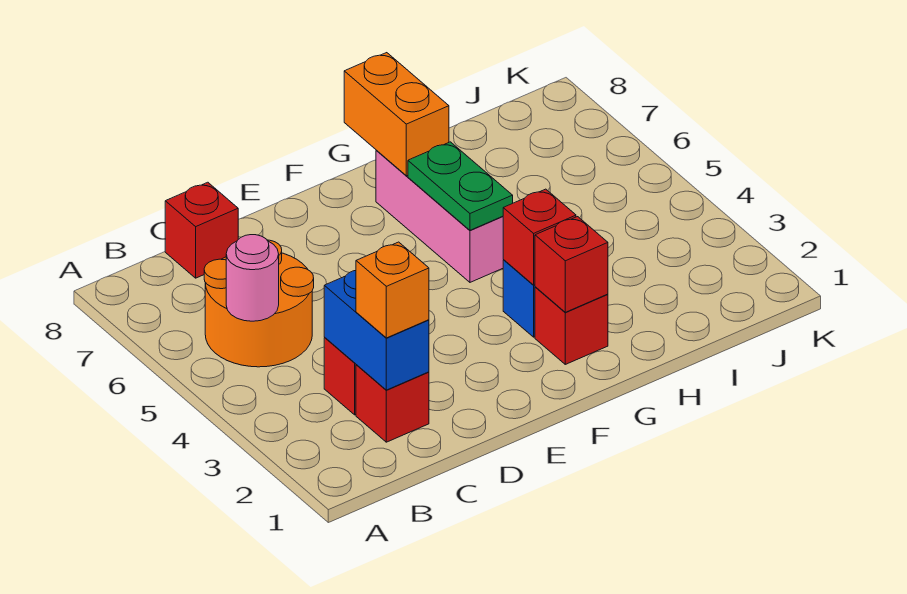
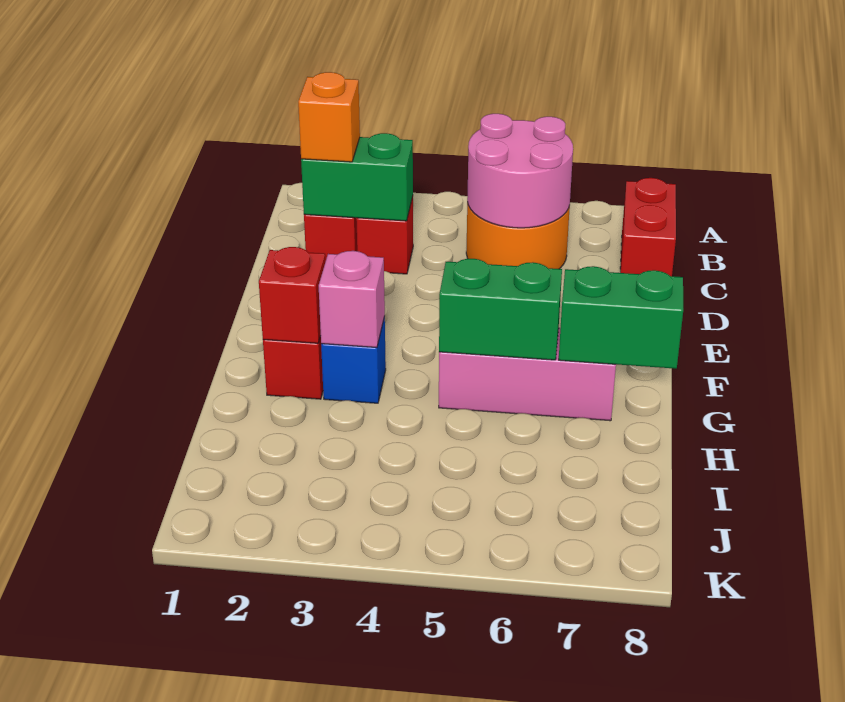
pink round brick B5 level 2 -> pink round brick B5:C6 level 2
blue brick C2:C3 level 2 -> green brick C2:C3 level 2
red brick C8 level 1 -> red brick B8:C8 level 1
red brick G3 level 2 -> pink brick G3 level 2
green plate G5:G6 level 2 -> green brick G5:G6 level 2
orange brick G7:G8 level 2 -> green brick G7:G8 level 2

